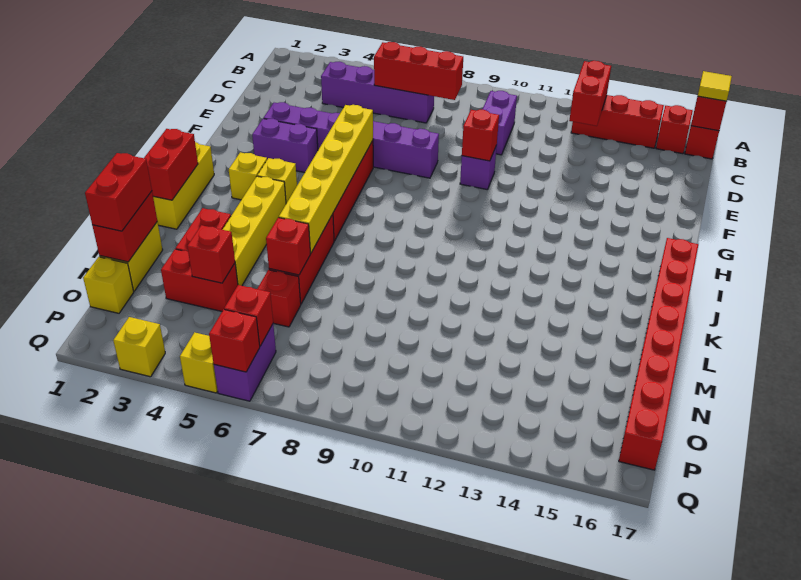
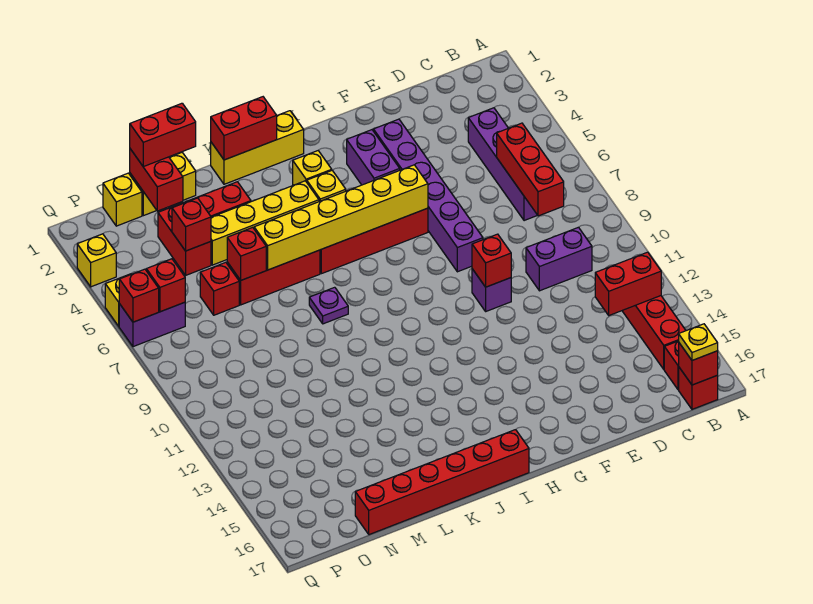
yellow tile B17 level 3 -> yellow plate B17 level 3
red brick I17:P17 level 1 -> red brick I17:N17 level 1
none -> purple plate K8 level 1
red brick M1:N1 level 2 -> red brick N1:N2 level 2

